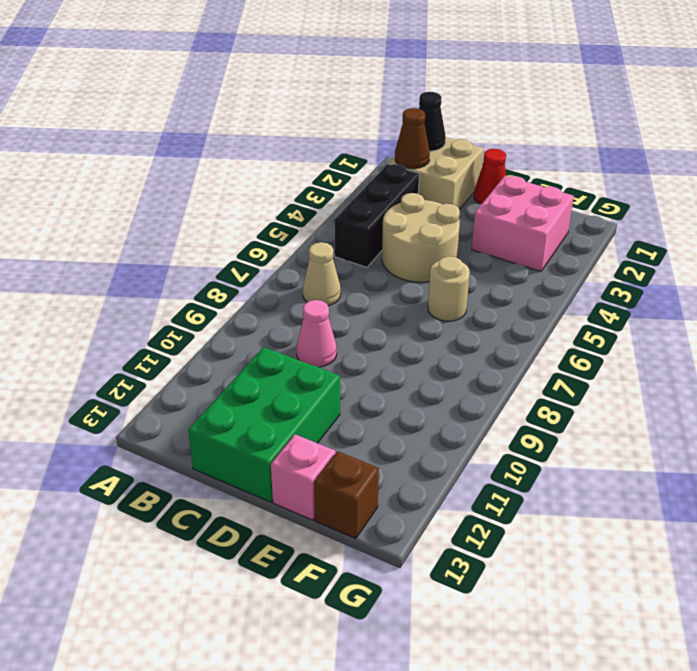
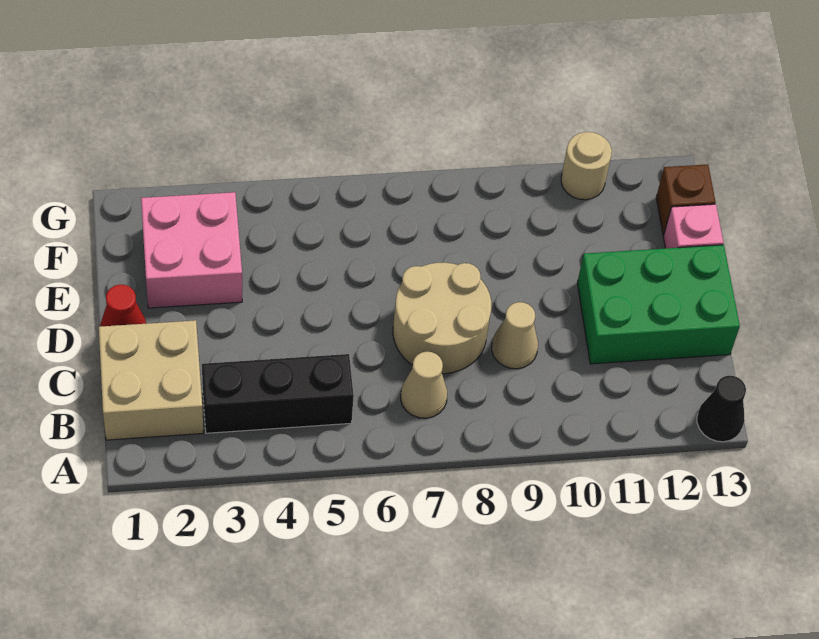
black cone B1 level 2 -> black cone A13 level 1
brown cone B2 level 2 -> none
tan round brick C4:D5 level 1 -> tan round brick C7:D8 level 1
pink cone C9 level 1 -> tan cone C9 level 1
tan round brick E6 level 1 -> tan round brick G11 level 1

